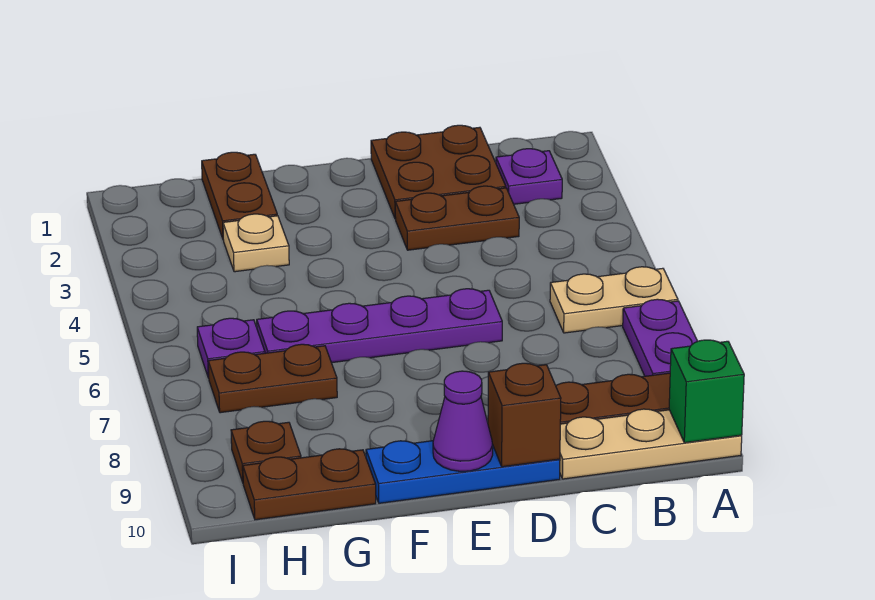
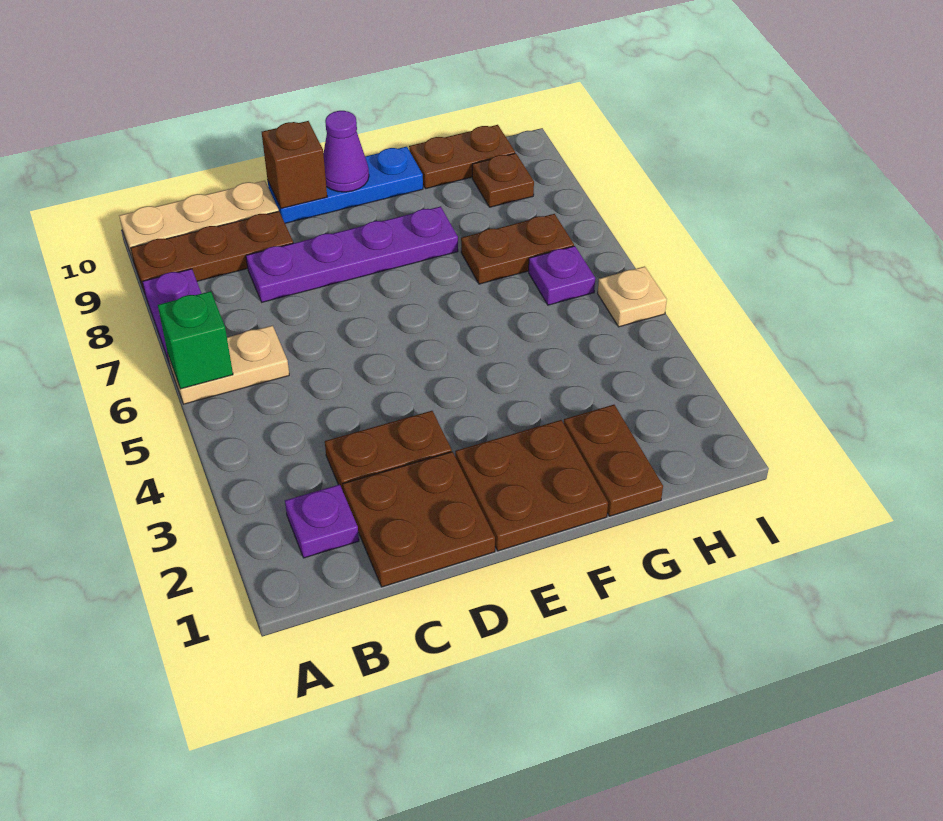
green brick A10 level 2 -> green brick A6 level 2
purple plate D6:G6 level 1 -> purple plate C8:F8 level 1
none -> brown plate E1:F2 level 1
tan plate G3 level 1 -> tan plate I5 level 1

